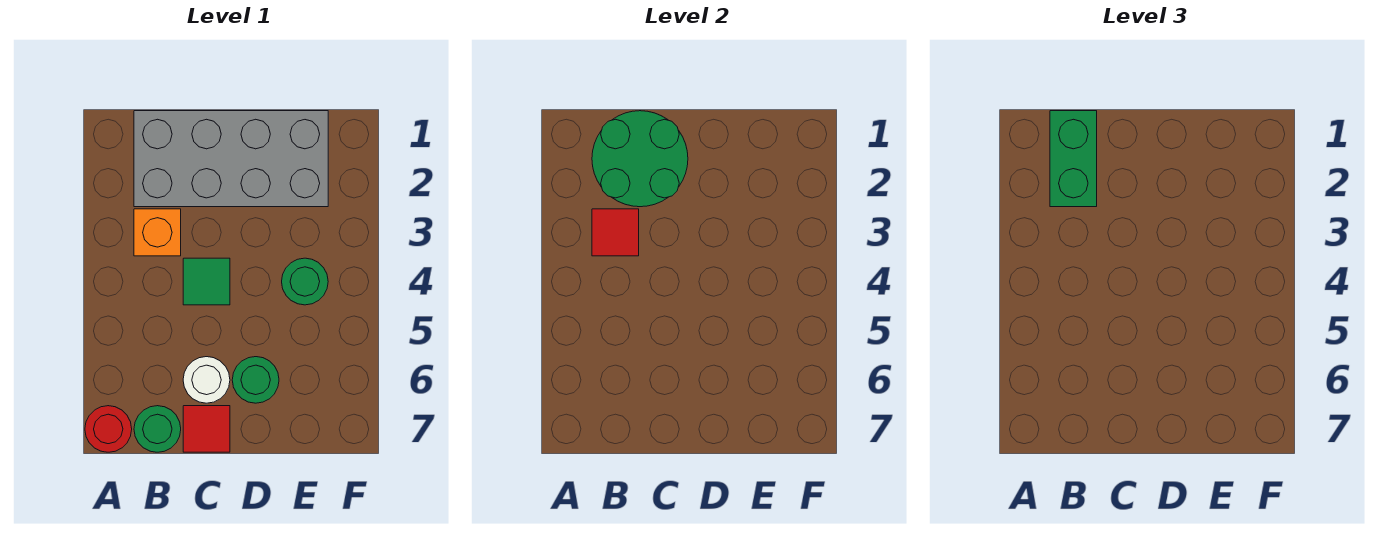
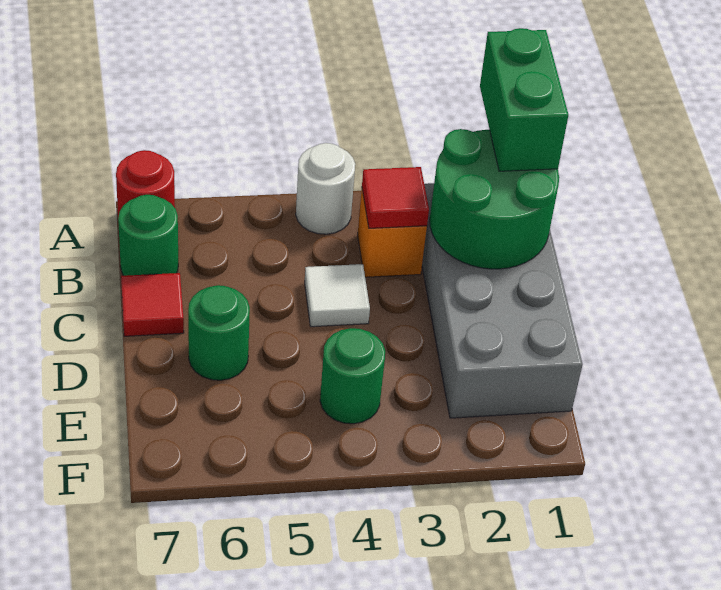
green brick B1:B2 level 3 -> green brick A1:B1 level 3
green tile C4 level 1 -> white tile C4 level 1
white round brick C6 level 1 -> white round brick A4 level 1

